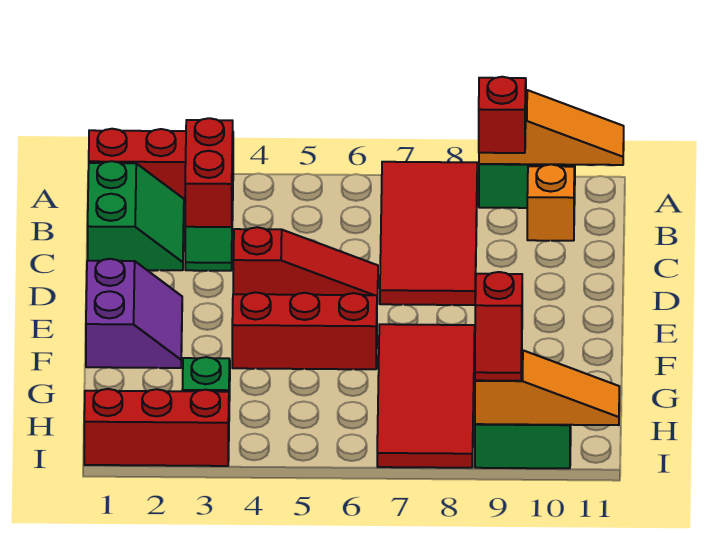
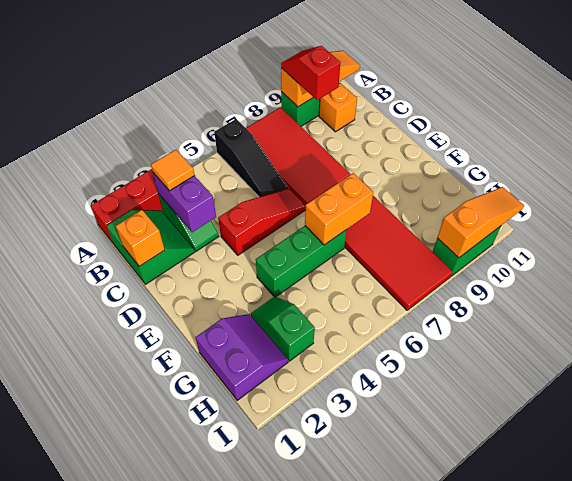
none -> black slope A6:C6 level 1 top A
red brick B3:C3 level 2 -> purple brick B3:C3 level 2
none -> orange tile B3 level 3
none -> orange brick C1 level 2
purple slope E1:F2 level 1 top 1 -> purple slope G1:H2 level 1 top 1
red brick F4:F6 level 1 -> green brick F4:F6 level 1
none -> orange brick F6:F7 level 2
red slope H9:I9 level 3 top H -> none
red brick I1:I3 level 1 -> none

